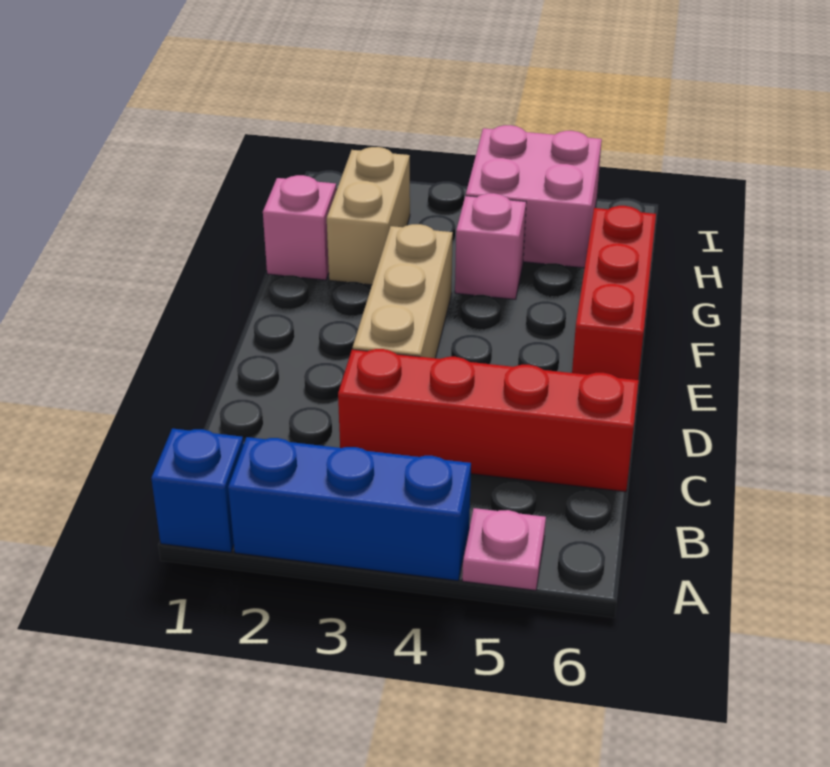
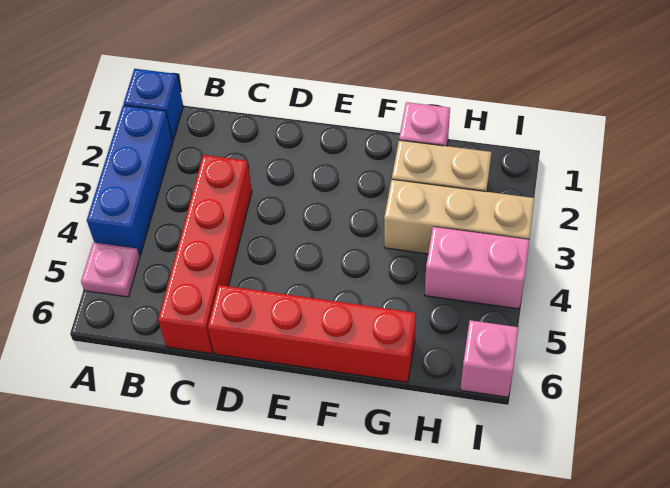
tan brick D3:F3 level 1 -> tan brick G3:I3 level 1
red brick E6:G6 level 1 -> red brick D6:G6 level 1
pink brick G4 level 1 -> pink brick I6 level 1
pink brick H4:I5 level 1 -> pink brick H4:I4 level 1

